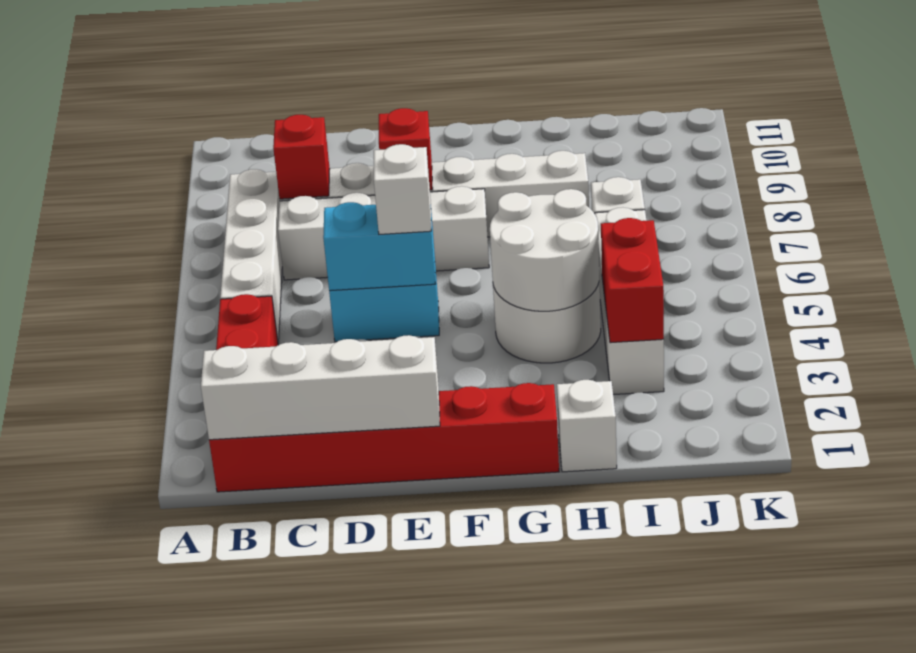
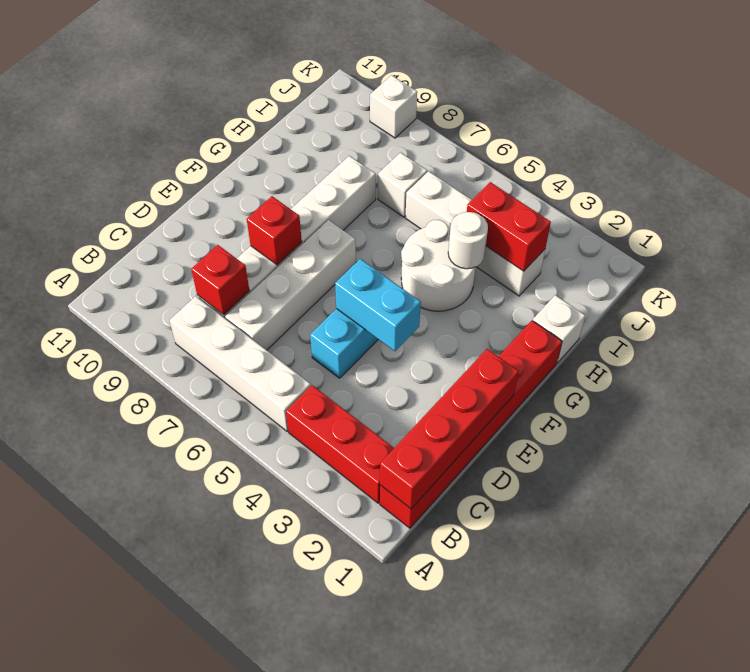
white brick B1:E1 level 2 -> red brick B1:E1 level 2
cyan brick D5:E5 level 2 -> cyan brick E4:E5 level 2
white brick E5 level 3 -> white brick K9 level 1
white round brick G4:H5 level 2 -> white round brick H4 level 2

